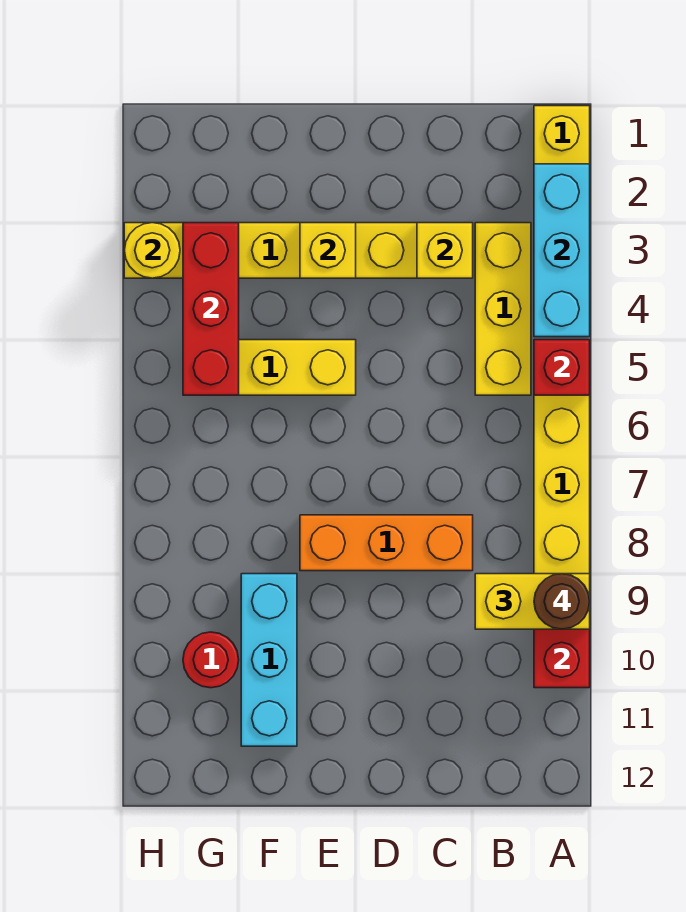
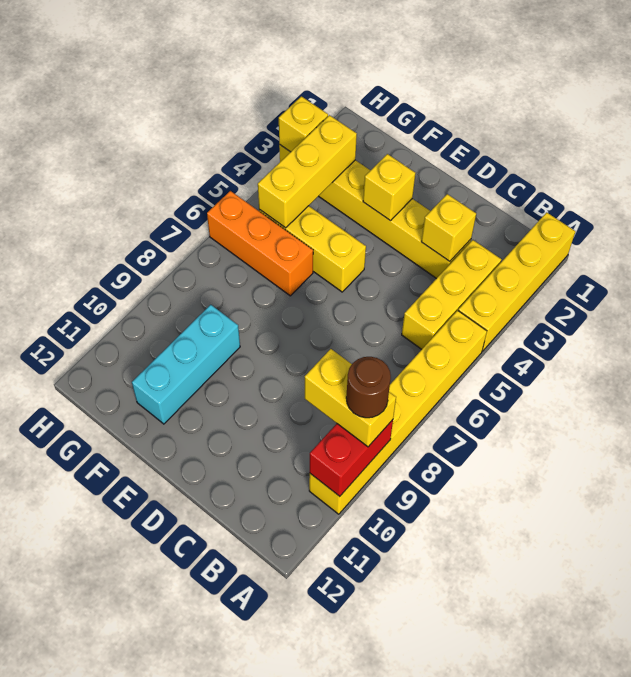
cyan brick A2:A4 level 2 -> none
red brick A5 level 2 -> none
orange brick C8:E8 level 1 -> orange brick F6:H6 level 1
red brick G3:G5 level 2 -> yellow brick G3:G5 level 2
red round brick G10 level 1 -> none
yellow round brick H3 level 2 -> yellow brick H3 level 2

